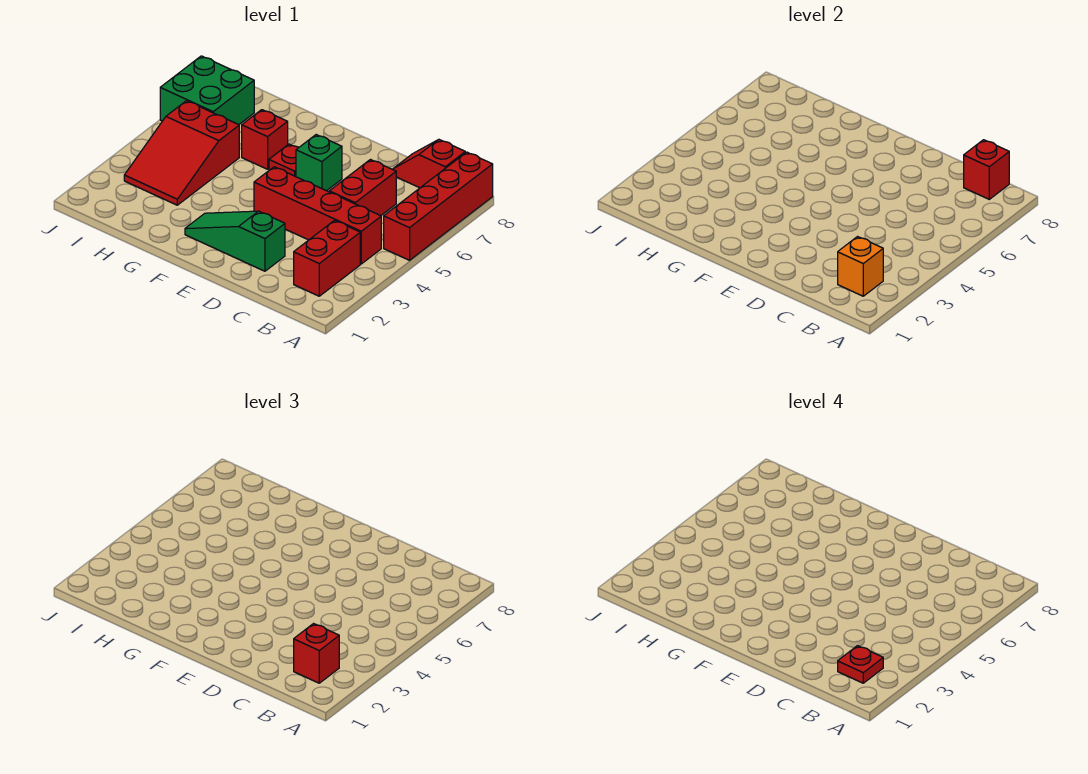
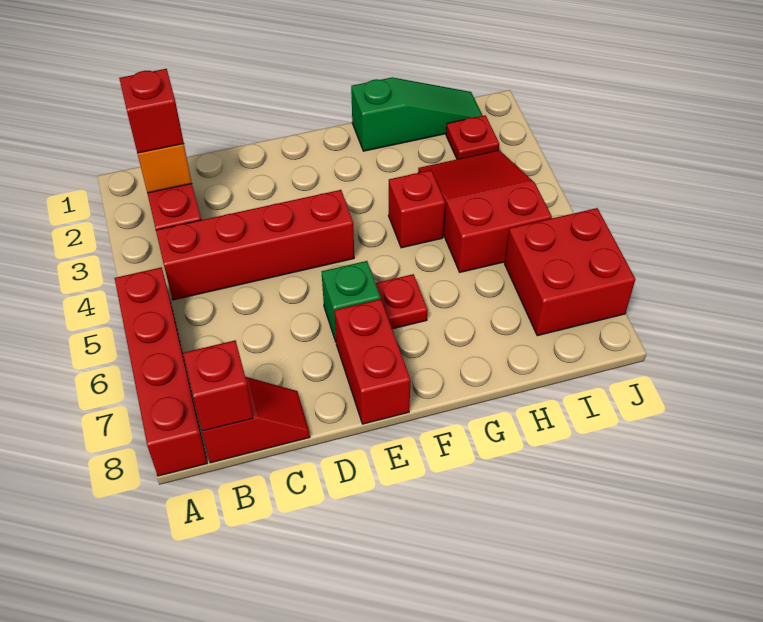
red plate B2 level 4 -> red plate I2 level 1
red brick C5:C6 level 1 -> red brick E7:E8 level 1
green slope D2:F2 level 1 top D -> green slope G1:I1 level 1 top G
red brick G6 level 1 -> red brick G4 level 1
green brick I6:J7 level 1 -> red brick I6:J7 level 1

